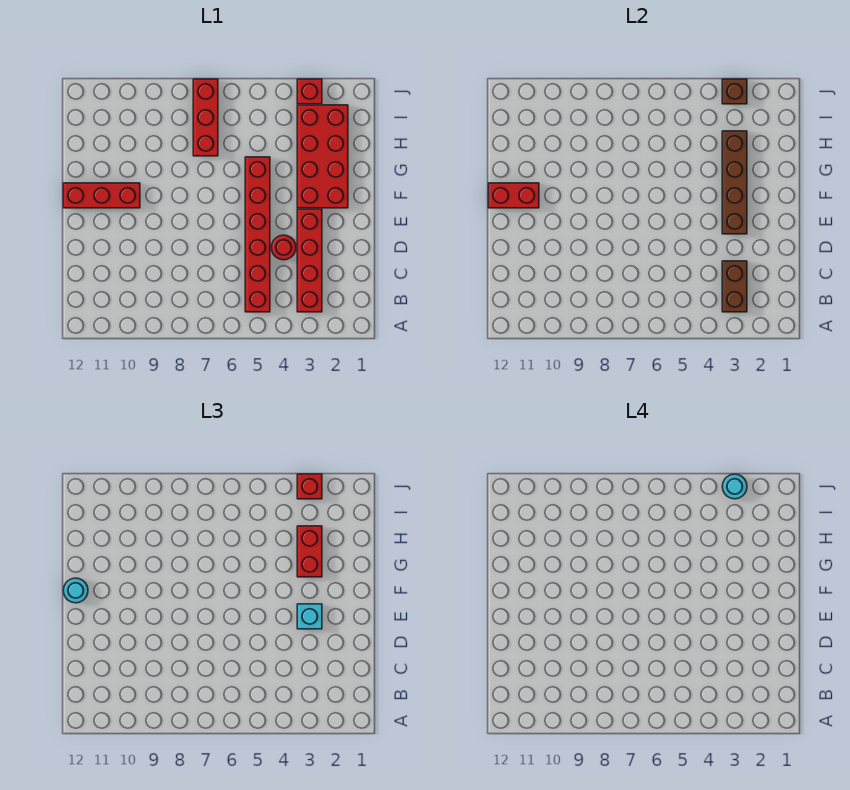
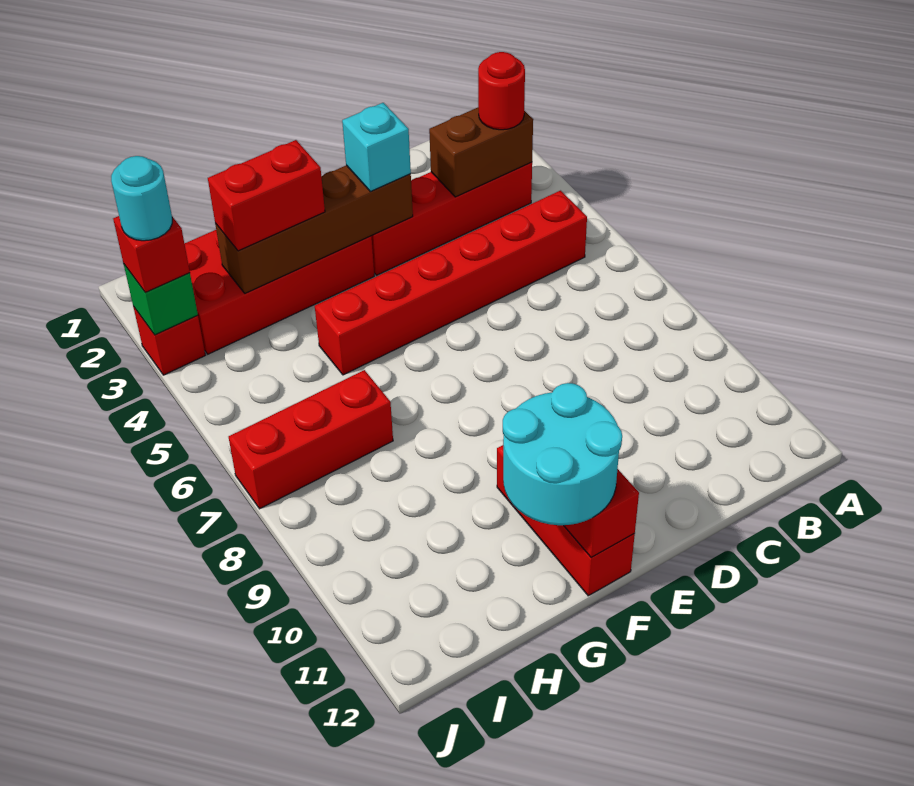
red round brick D4 level 1 -> red round brick B3 level 3
cyan round brick F12 level 3 -> cyan round brick F11:G12 level 3
brown brick J3 level 2 -> green brick J3 level 2

